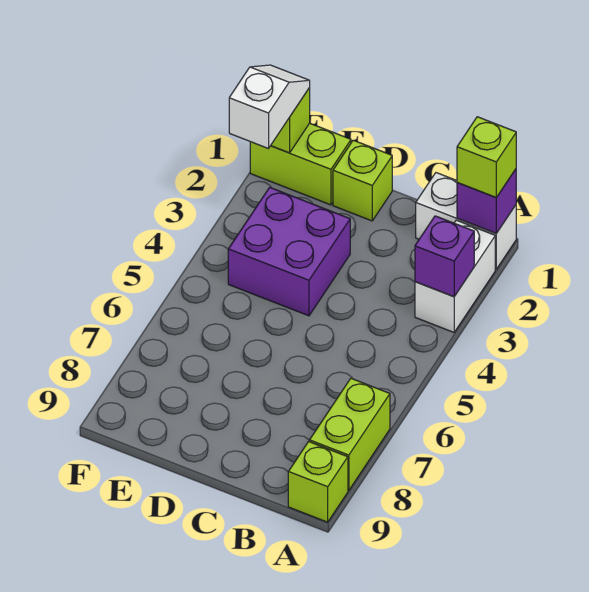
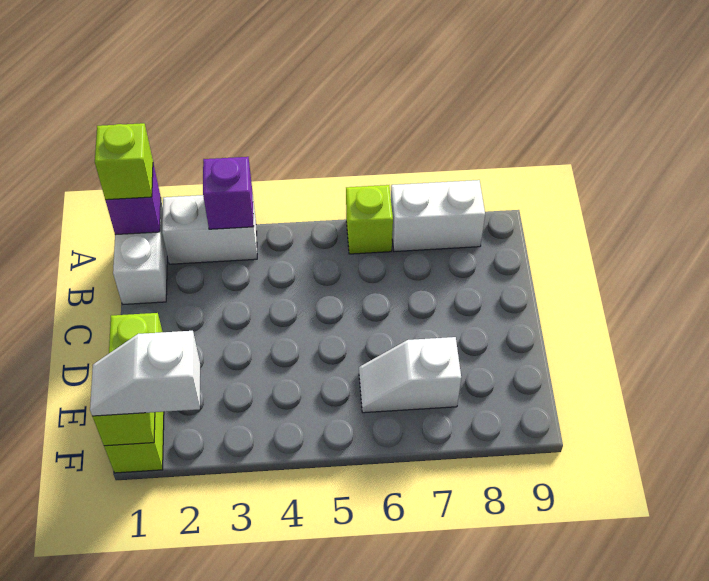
lime brick A7:A8 level 1 -> white brick A7:A8 level 1
lime brick A9 level 1 -> lime brick A6 level 1
purple brick D3:E4 level 1 -> none
none -> white slope E6:E7 level 1 top 7

